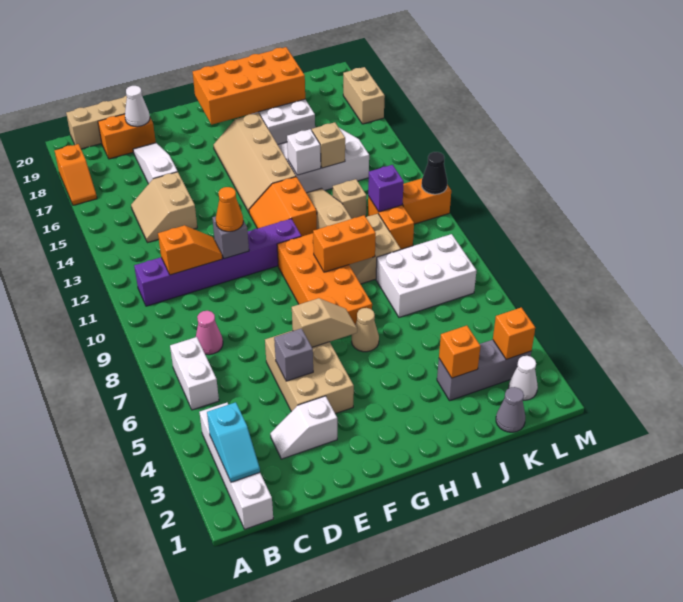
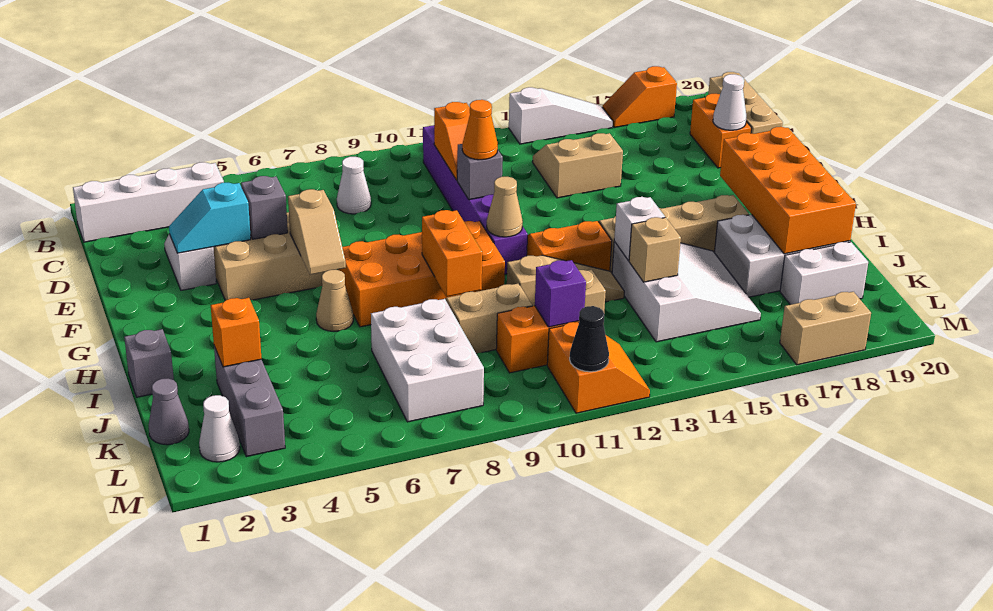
cyan slope B2:B3 level 2 top 3 -> cyan slope E3:E4 level 2 top 4
white brick B6:B7 level 1 -> white brick K18:K19 level 1
pink cone C8 level 1 -> white cone C8 level 1
white slope D16:D18 level 1 top 16 -> white slope A14:A16 level 1 top 14
none -> tan cone G11 level 2
none -> grey brick I1 level 1
orange brick L3 level 2 -> none

